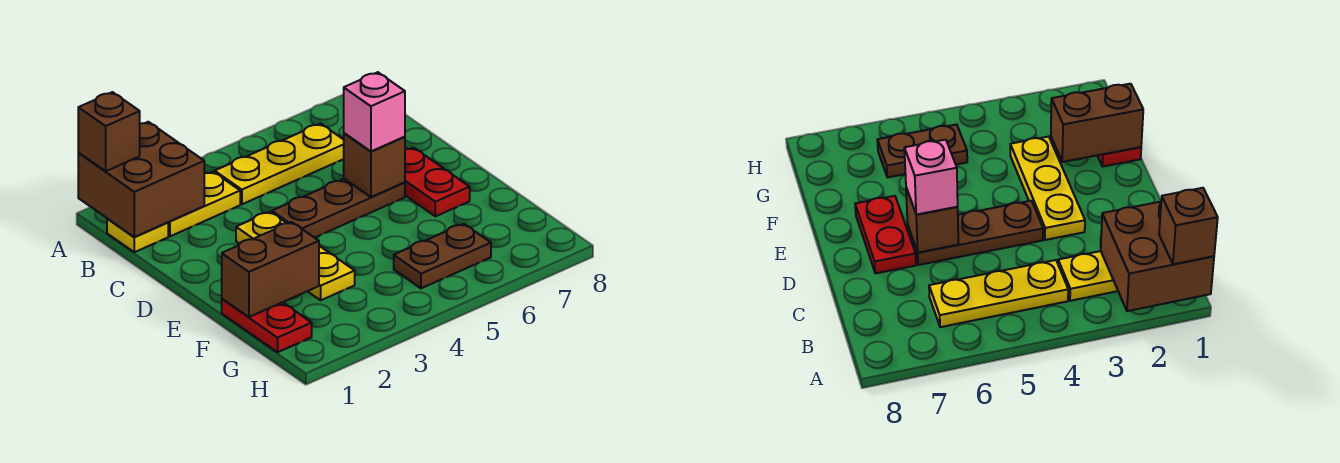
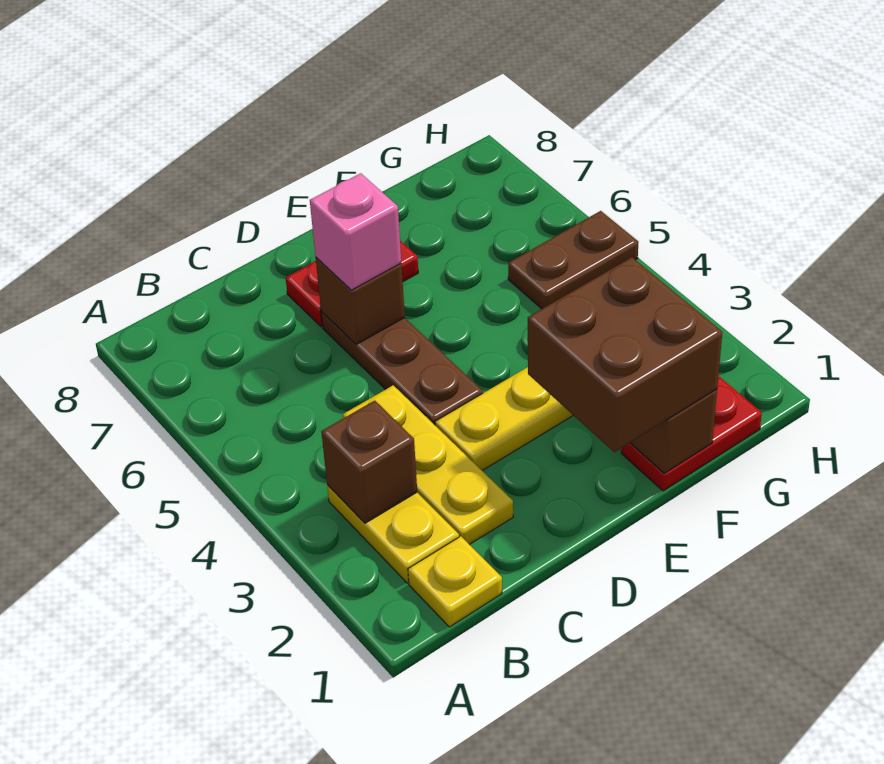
brown brick A1:B2 level 2 -> brown brick E1:F2 level 3
brown brick A1 level 3 -> brown brick B3 level 2
yellow plate B4:B6 level 1 -> yellow plate C2:C4 level 1
brown plate G5:G6 level 1 -> brown plate G5:H5 level 1

